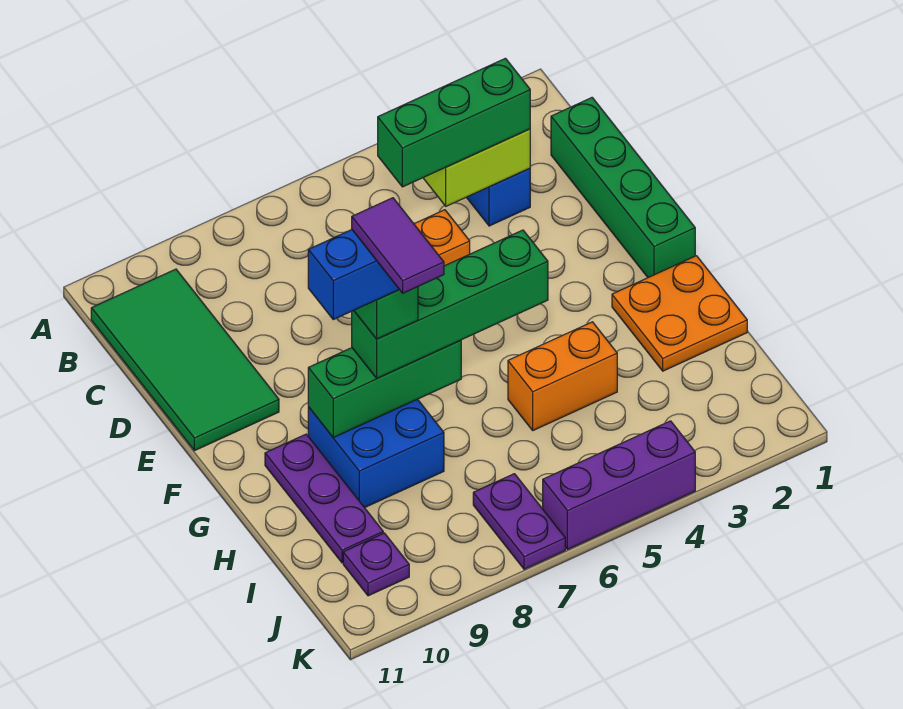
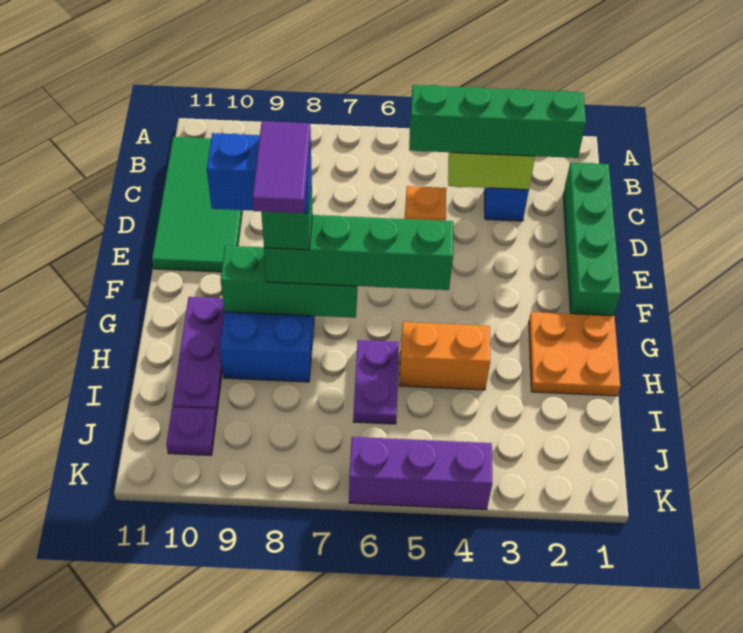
green brick C3:C5 level 3 -> green brick C2:C5 level 3
purple plate J7:K7 level 1 -> purple plate H6:I6 level 1

